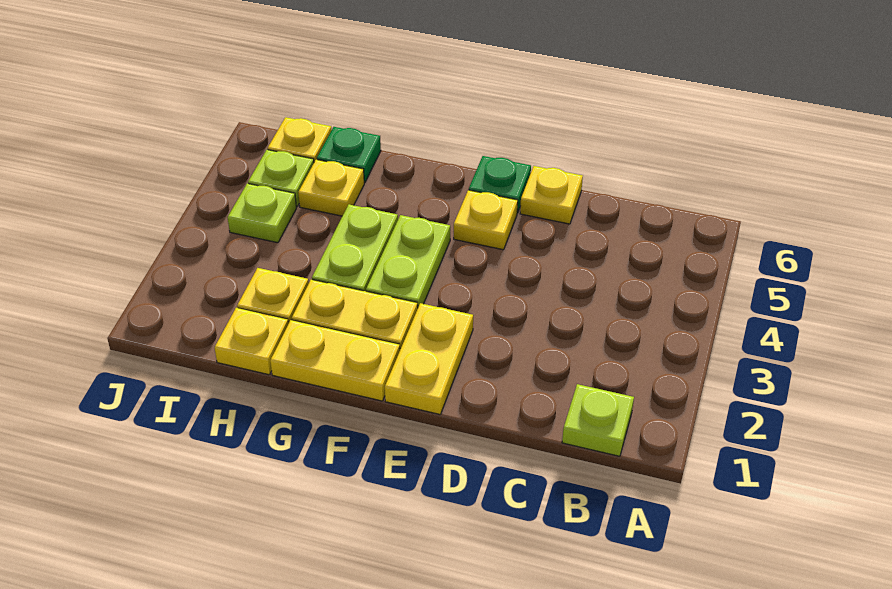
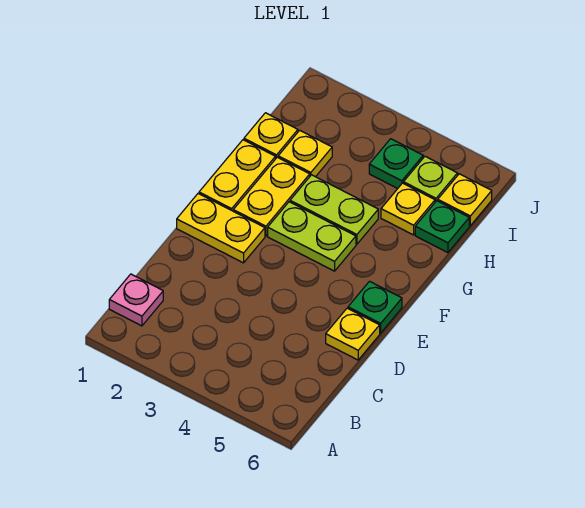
lime plate B1 level 1 -> pink plate B1 level 1
yellow plate E5 level 1 -> none
lime plate I4 level 1 -> green plate I4 level 1

